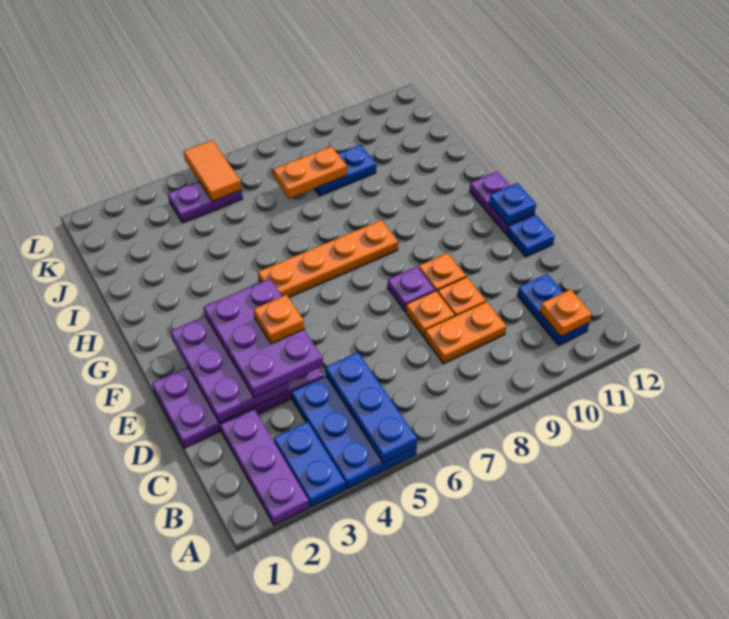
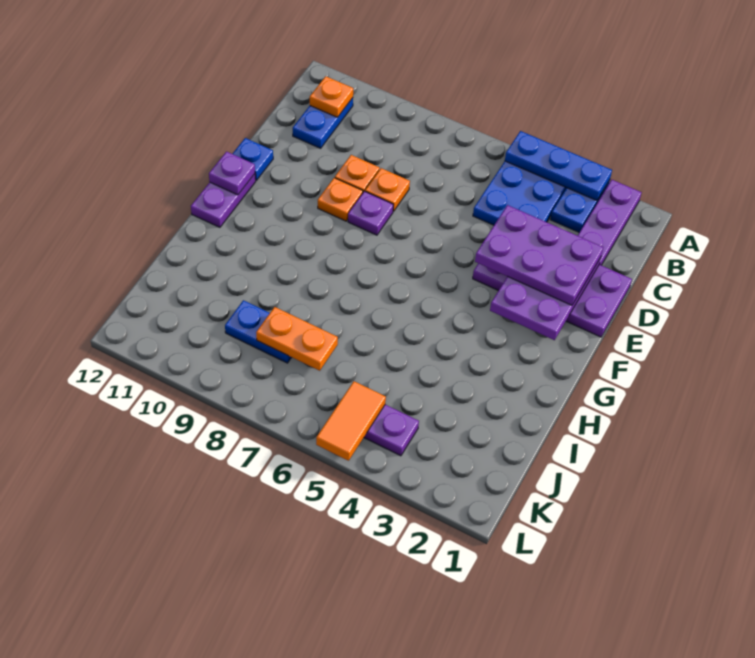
blue plate A5:C5 level 2 -> blue plate A3:A5 level 2
orange plate C8:C9 level 1 -> none
purple plate D3:F4 level 3 -> purple plate D2:E4 level 3
orange plate E4 level 4 -> none
blue plate F12 level 2 -> purple plate F12 level 2
orange plate G5:G8 level 1 -> none

